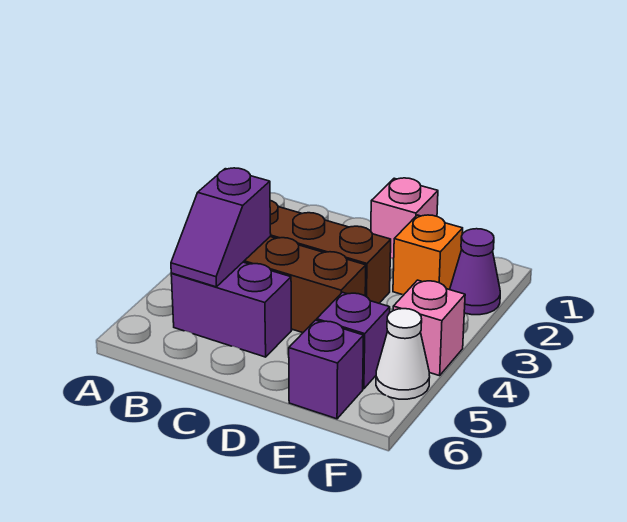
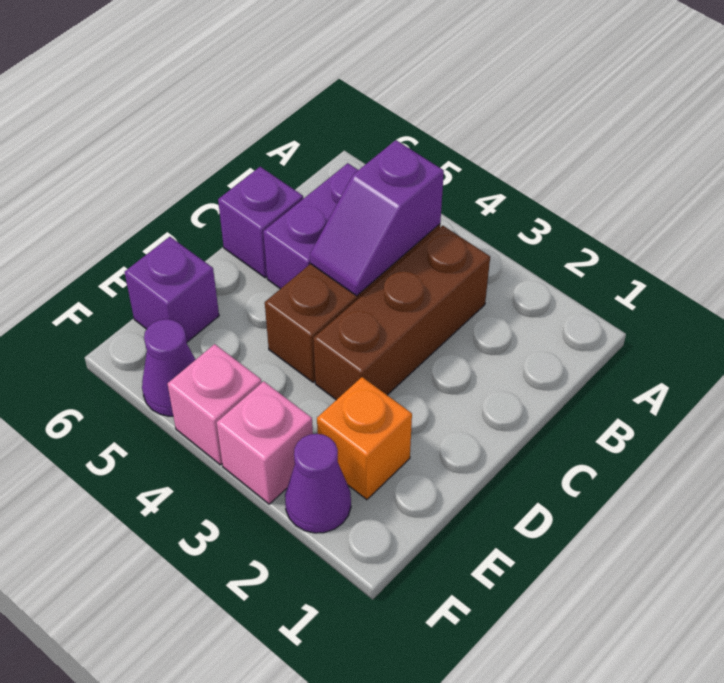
purple slope B4:B5 level 2 top 4 -> purple slope B4:C4 level 2 top B
pink brick D1 level 1 -> pink brick F3 level 1
purple brick E5 level 1 -> purple brick C6 level 1
white cone F5 level 1 -> purple cone F5 level 1

